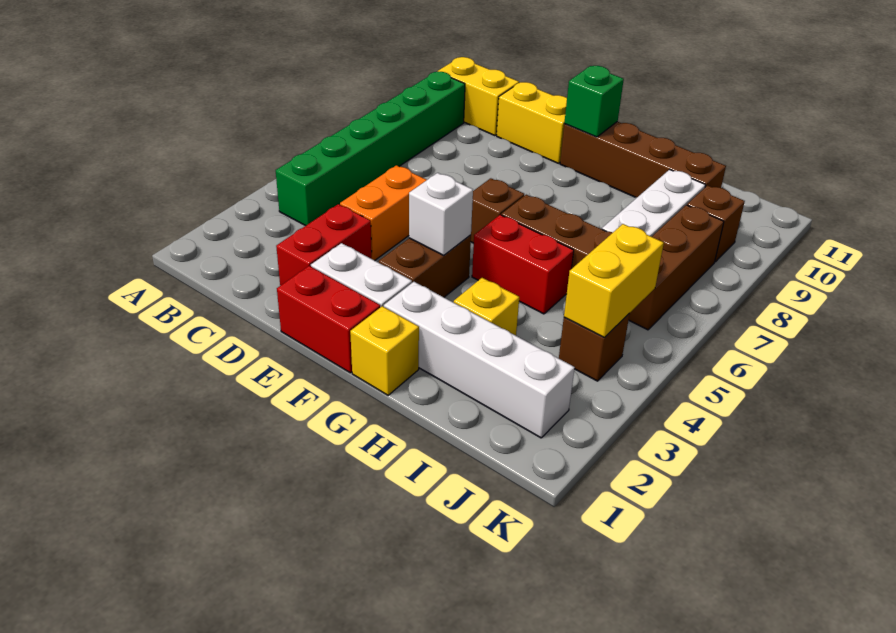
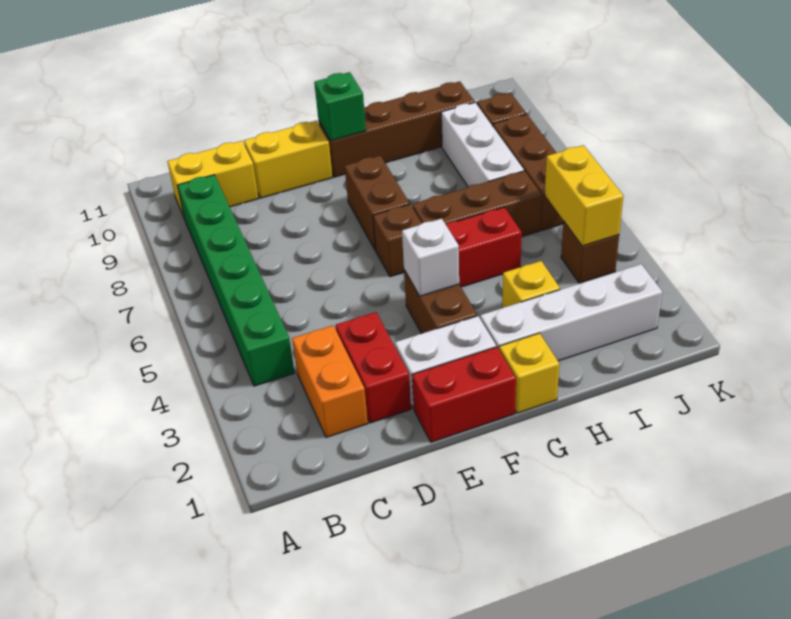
orange brick D4:D5 level 1 -> orange brick C2:C3 level 1
none -> brown brick F7:F8 level 1

